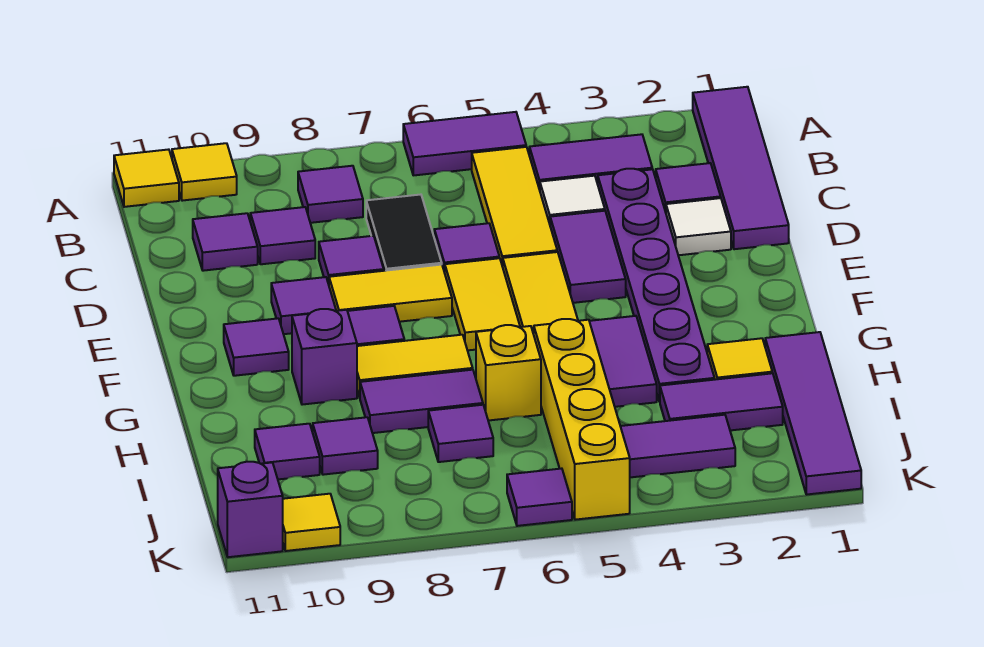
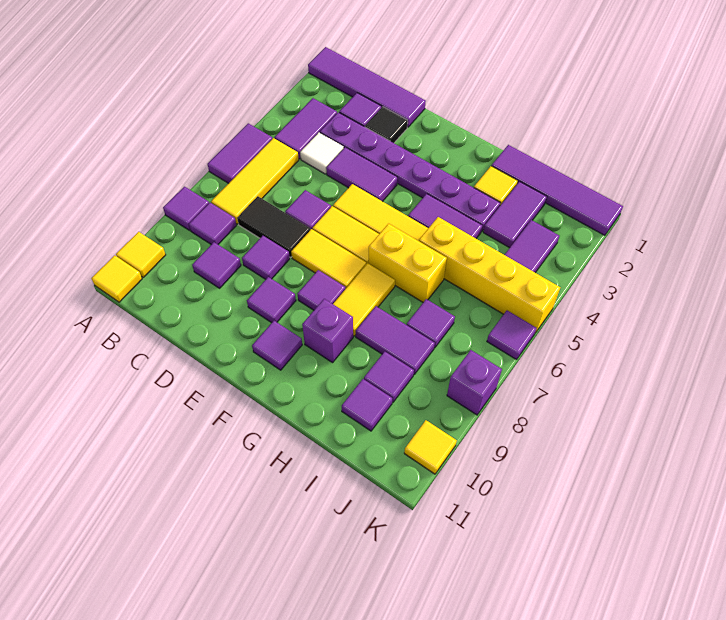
yellow tile B5:D5 level 1 -> yellow tile B5:B7 level 1
purple tile C10 level 1 -> purple tile A8 level 1
white tile D2 level 1 -> black tile D2 level 1
yellow tile E7:E8 level 1 -> yellow tile E7:F7 level 1
yellow brick H6 level 1 -> yellow brick G6:H6 level 1
purple tile H7:H8 level 1 -> purple tile H8:I8 level 1
purple brick K11 level 1 -> purple brick K8 level 1

